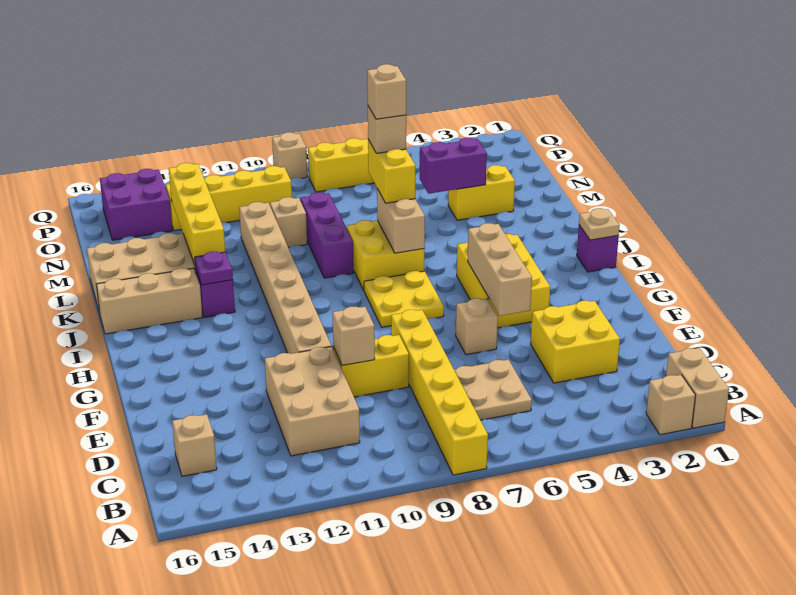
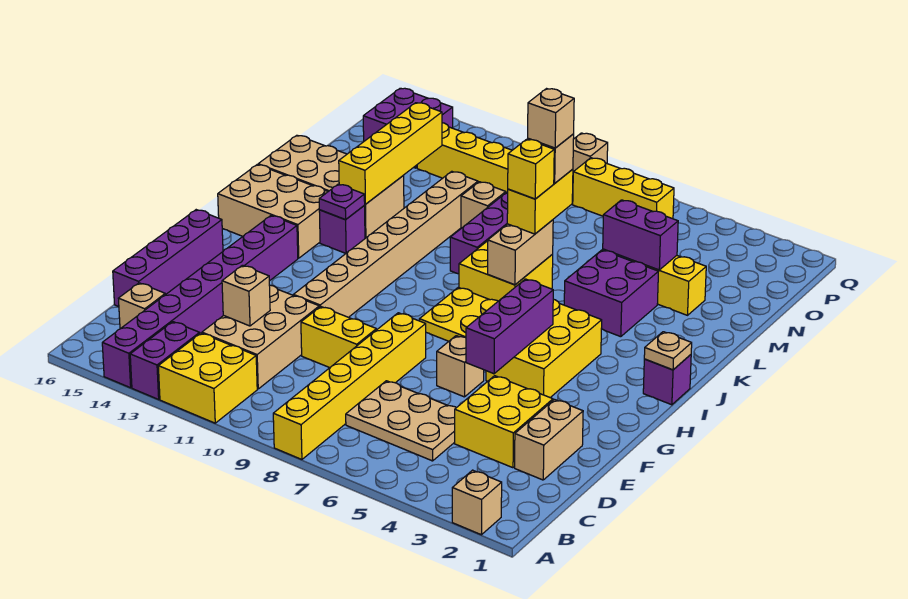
tan brick A1:B1 level 1 -> tan brick D2:E2 level 1
none -> yellow brick A11:B12 level 1
none -> purple brick A13:B13 level 1
none -> purple brick A14:H14 level 1
tan plate C6:D7 level 1 -> tan plate C5:D7 level 1
none -> purple brick D16:G16 level 1
tan brick E10 level 2 -> tan brick D12 level 2
tan brick F5:H5 level 2 -> purple brick F5:H5 level 2
tan brick J14:J16 level 1 -> tan brick I14:J16 level 1
none -> purple brick K4:L5 level 1
none -> yellow brick K7 level 4

